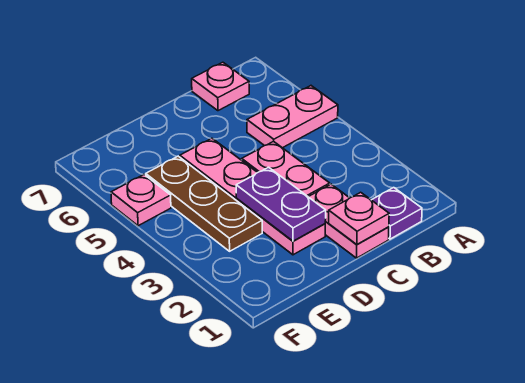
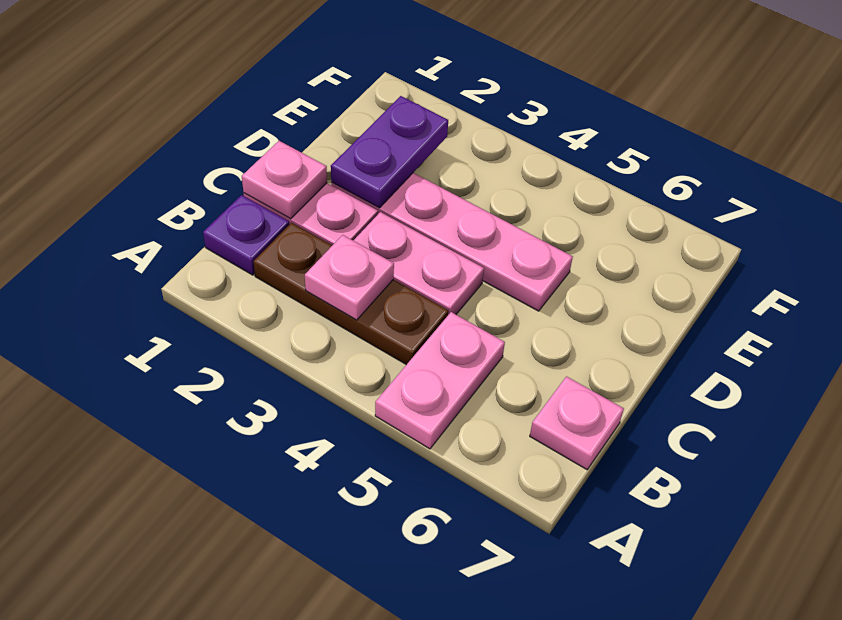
purple plate D2:D3 level 2 -> purple plate D2:E2 level 2
brown plate E3:E5 level 1 -> brown plate B2:B4 level 1
pink plate F5 level 1 -> pink plate B3 level 2

